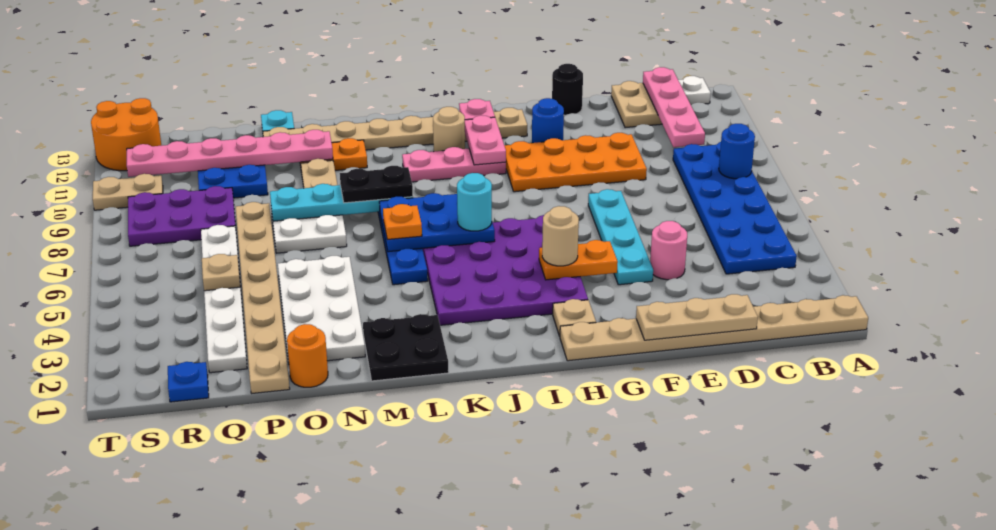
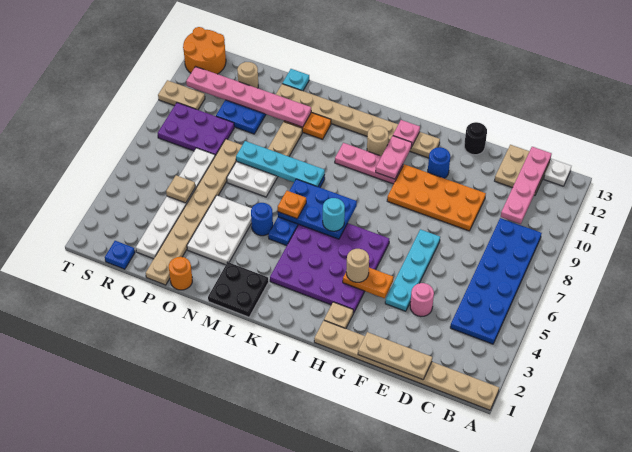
blue round brick B8 level 2 -> blue round brick M5 level 1
black plate L8:M8 level 3 -> none
white plate N2:O5 level 1 -> white plate N3:O5 level 1
none -> tan round brick Q12 level 1

